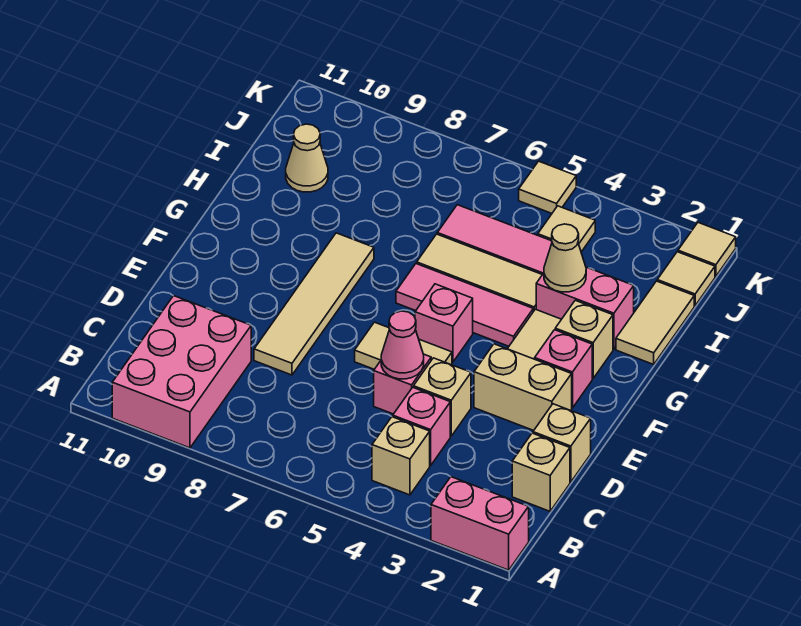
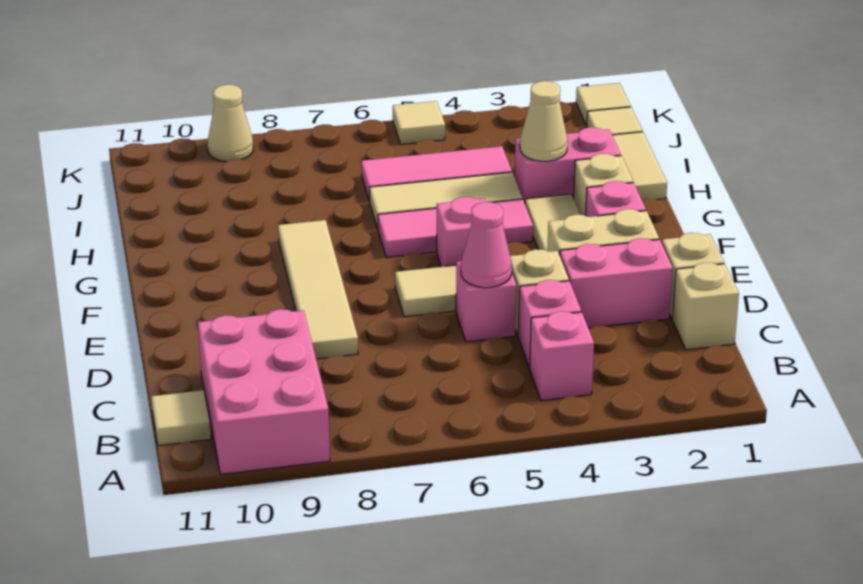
pink brick A1:A2 level 1 -> pink brick D2:D3 level 1
tan brick B4 level 1 -> pink brick B4 level 1
tan cone I10 level 1 -> tan cone K9 level 1
tan tile J4 level 1 -> tan tile B11 level 1

